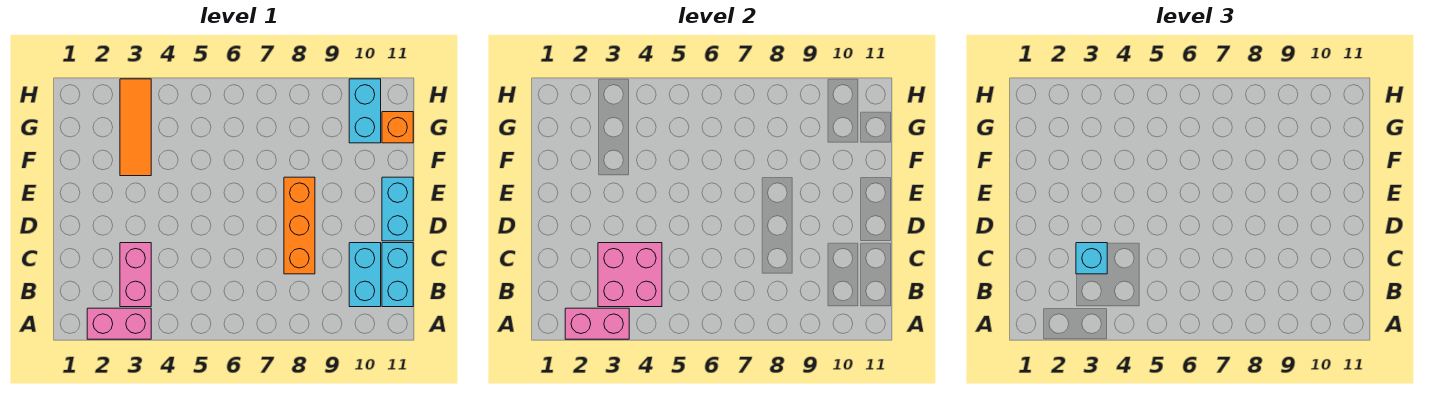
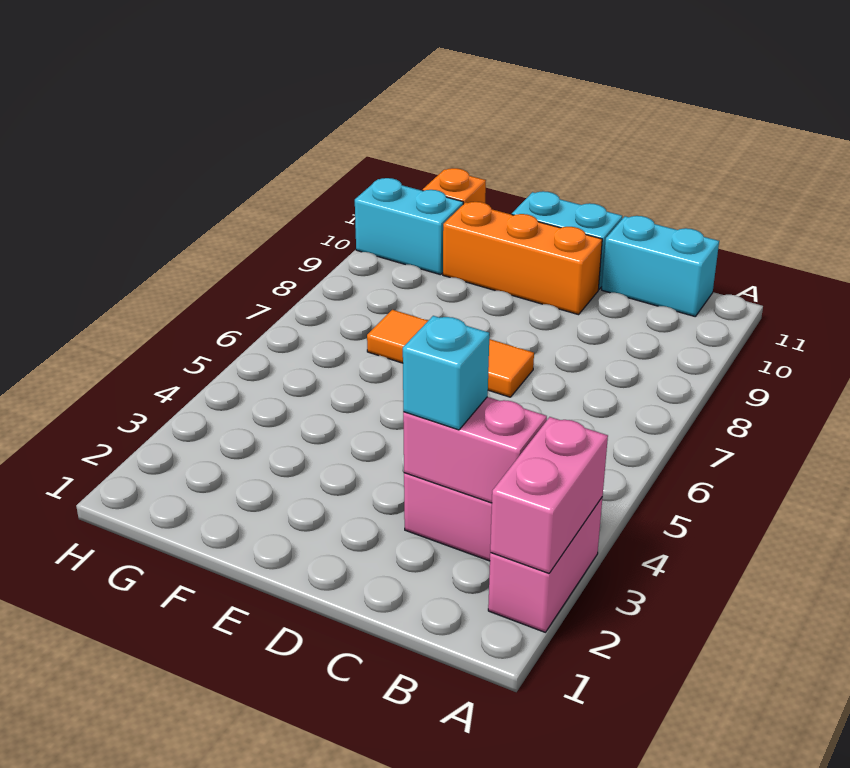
pink brick B3:C4 level 2 -> pink brick B3:C3 level 2
cyan brick B10:C10 level 1 -> none
orange brick C8:E8 level 1 -> orange brick D10:F10 level 1
orange tile F3:H3 level 1 -> orange tile D7:F7 level 1

